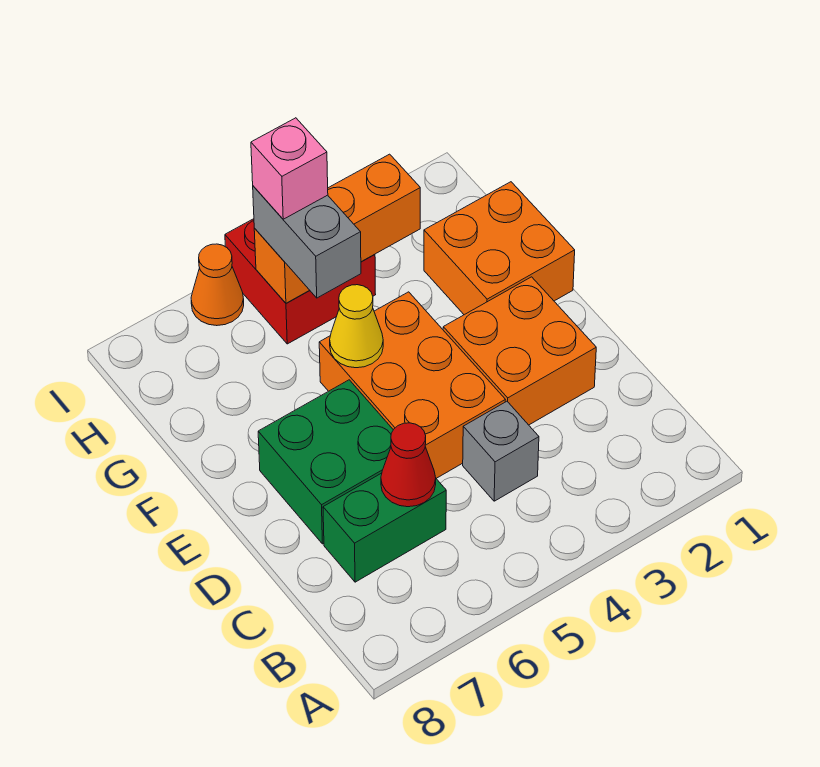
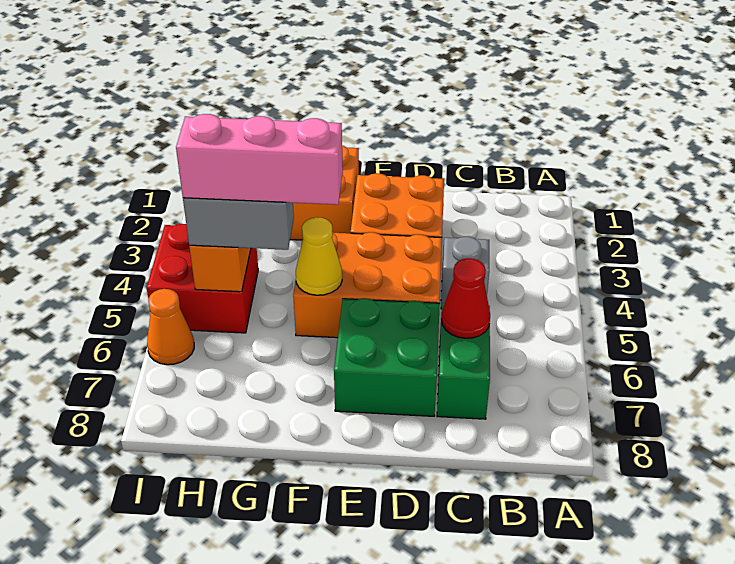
pink brick H5 level 4 -> pink brick F5:H5 level 4

